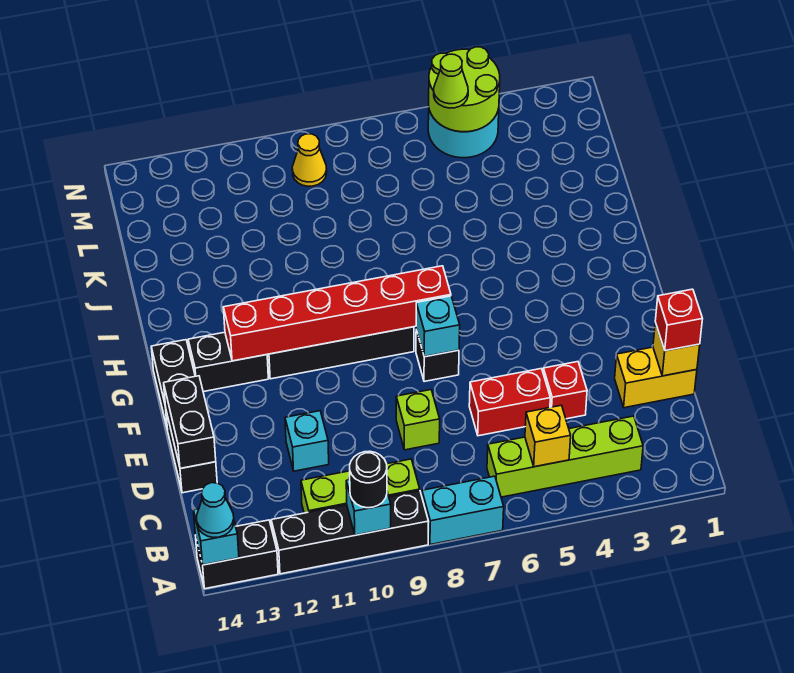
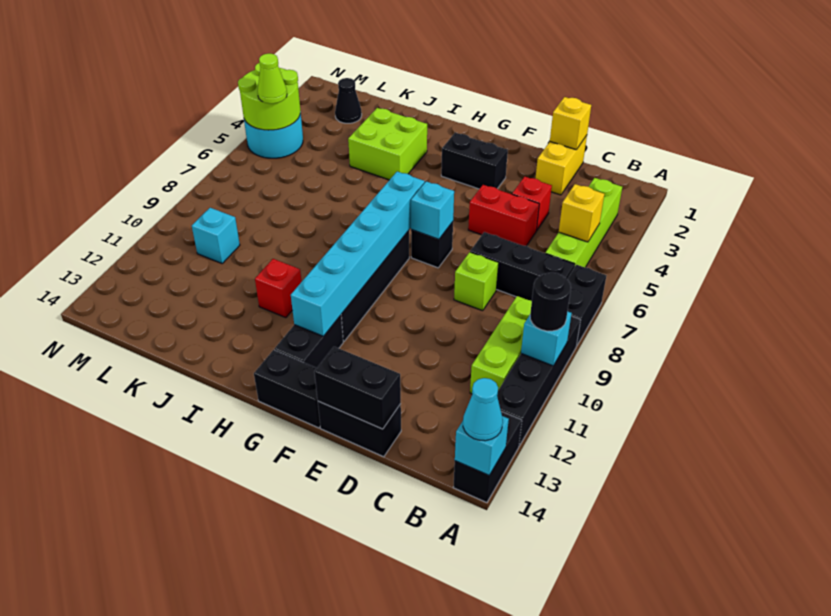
cyan brick A7:A8 level 1 -> black brick A7:A8 level 1
none -> black brick B7:D7 level 1
red brick D1 level 3 -> red brick I11 level 1
red brick D5:D6 level 1 -> red brick D5:E5 level 1
cyan brick D11 level 1 -> cyan brick L10 level 1
none -> black brick F3:G3 level 1
red brick G7:G12 level 2 -> cyan brick G7:G12 level 2
none -> lime brick I3:J4 level 1
none -> black cone L2 level 1
yellow cone M9 level 1 -> none

